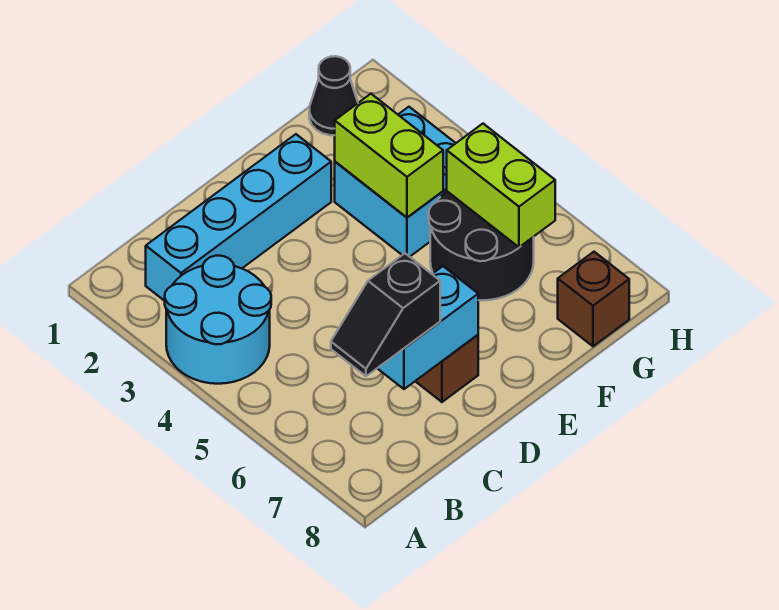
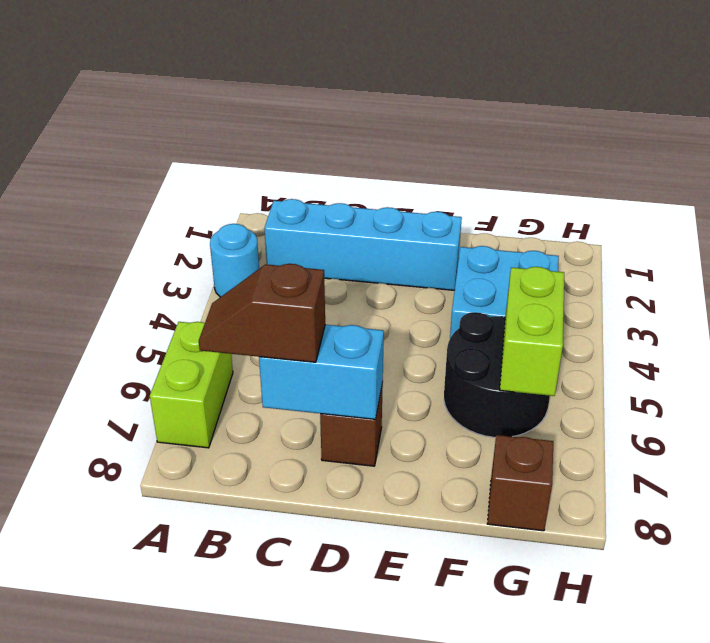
cyan round brick A3:B4 level 1 -> cyan round brick A3 level 1
black slope B7:C7 level 3 top C -> brown slope B7:C7 level 3 top C
lime brick F3:F4 level 2 -> lime brick A6:A7 level 1
black cone G1 level 1 -> none

